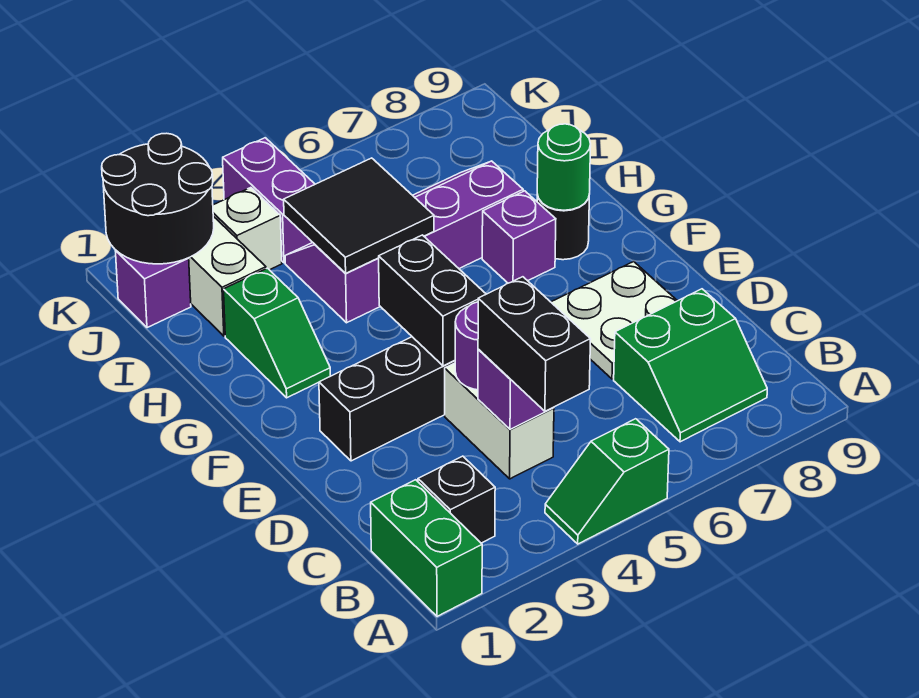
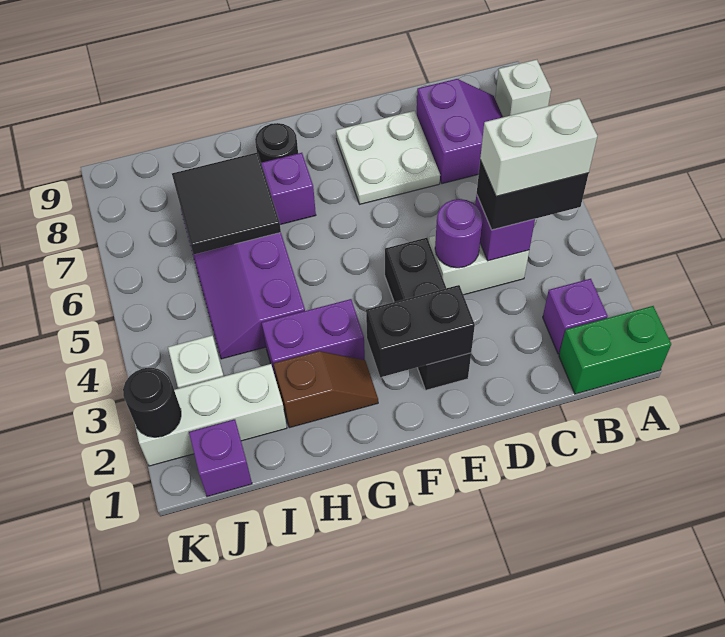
green slope A4:A5 level 1 top 5 -> none
none -> white brick A8 level 1
black brick B2 level 1 -> purple brick B2 level 1
none -> white brick B4:C4 level 4
green slope B7:C8 level 1 top C -> purple slope B7:C8 level 1 top C
black brick E4:F4 level 2 -> black brick E2:F2 level 2
green slope G2:H2 level 1 top H -> brown slope G2:H2 level 1 top H
green round brick G8 level 2 -> none
black tile H4:I5 level 2 -> black tile H6:I7 level 2
black round brick J1:K2 level 2 -> black round brick K2 level 2
purple brick J4:K4 level 1 -> purple brick G3:H3 level 1

